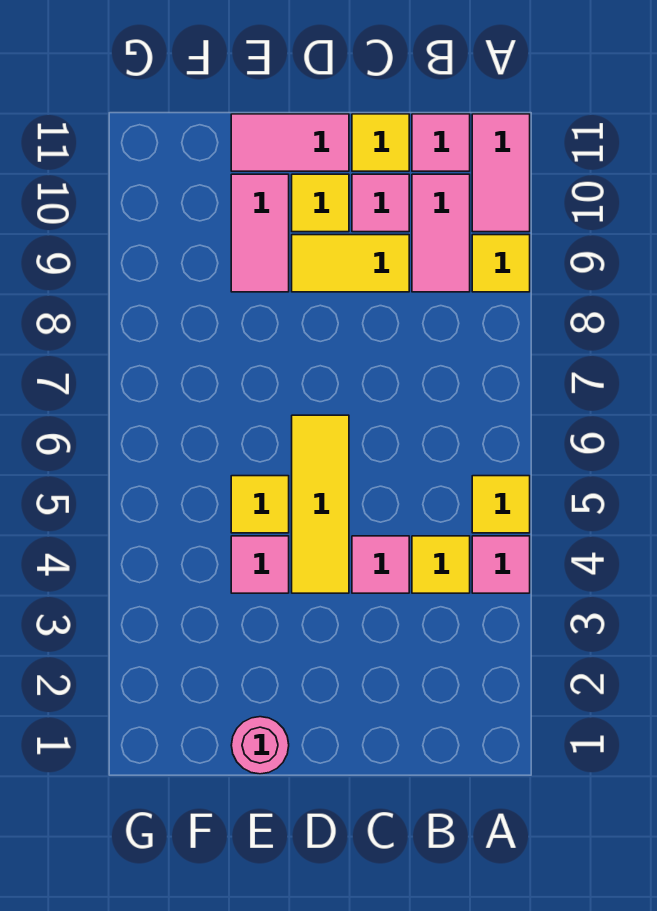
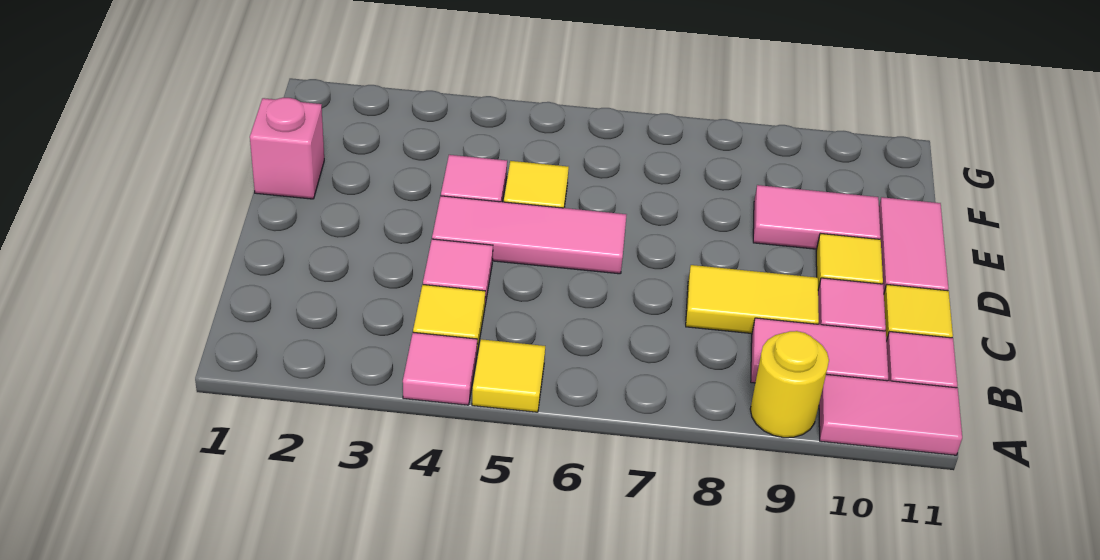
yellow tile A9 level 1 -> yellow round brick A9 level 1
yellow tile C9:D9 level 1 -> yellow tile C8:C9 level 1
yellow tile D4:D6 level 1 -> pink tile D4:D6 level 1
pink round brick E1 level 1 -> pink brick E1 level 1

